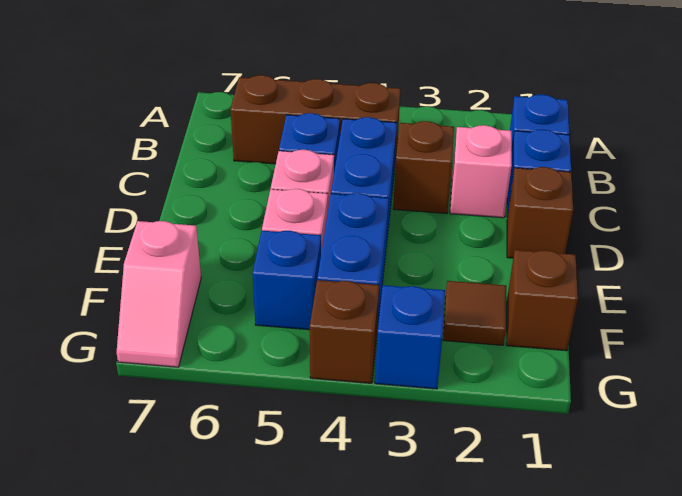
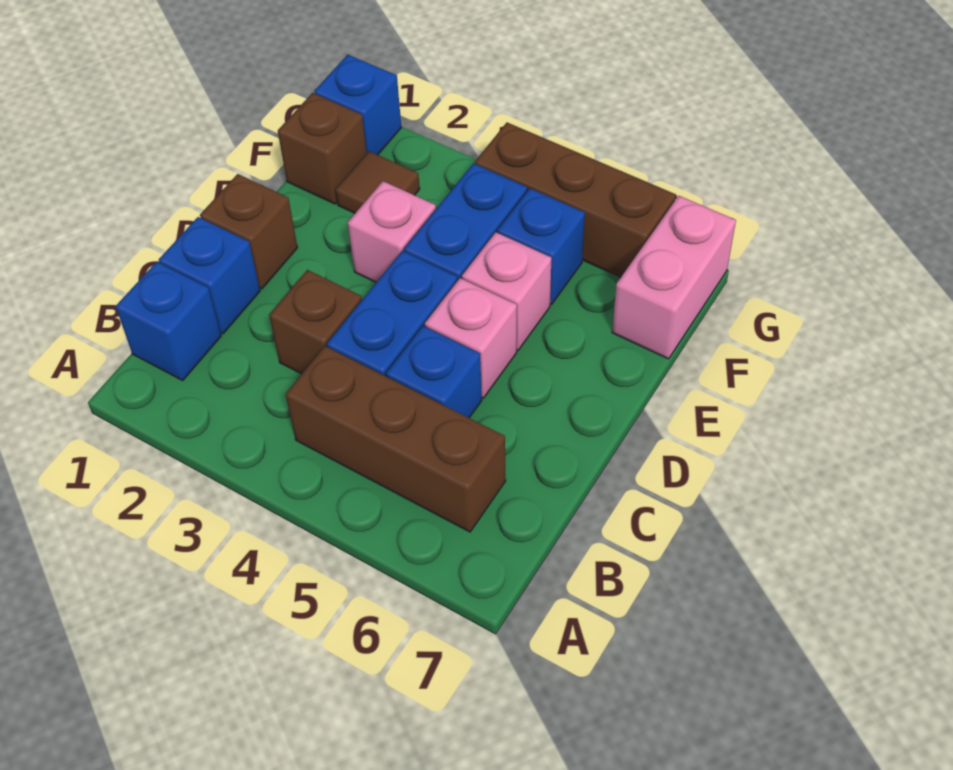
pink brick C2 level 1 -> pink brick E3 level 1
pink slope F7:G7 level 1 top F -> pink brick F7:G7 level 1
blue brick G3 level 1 -> blue brick G1 level 1
brown brick G4 level 1 -> brown brick G4:G6 level 1

